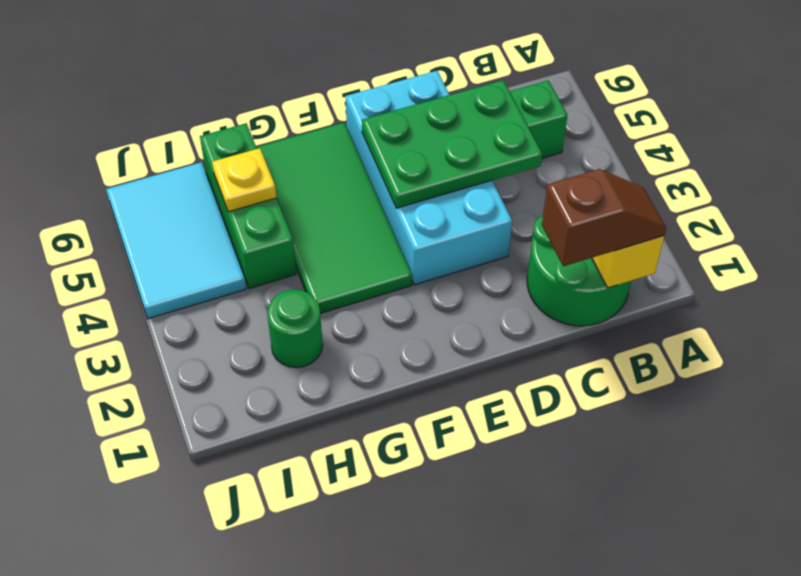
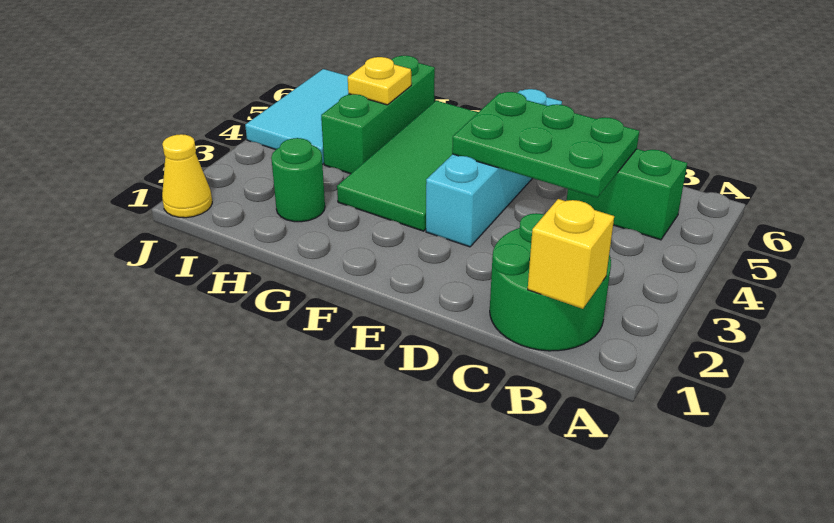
brown slope B1:C1 level 3 top C -> none
cyan brick D3:E6 level 1 -> cyan brick E3:E6 level 1
none -> yellow cone J1 level 1

